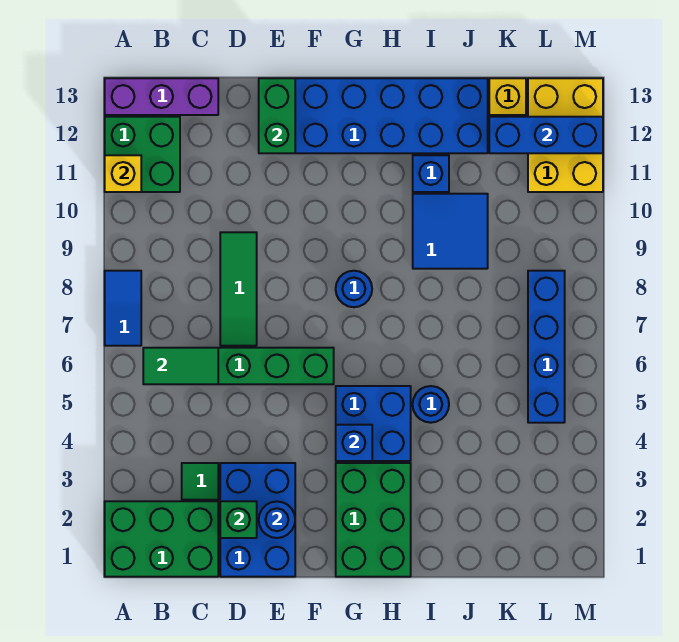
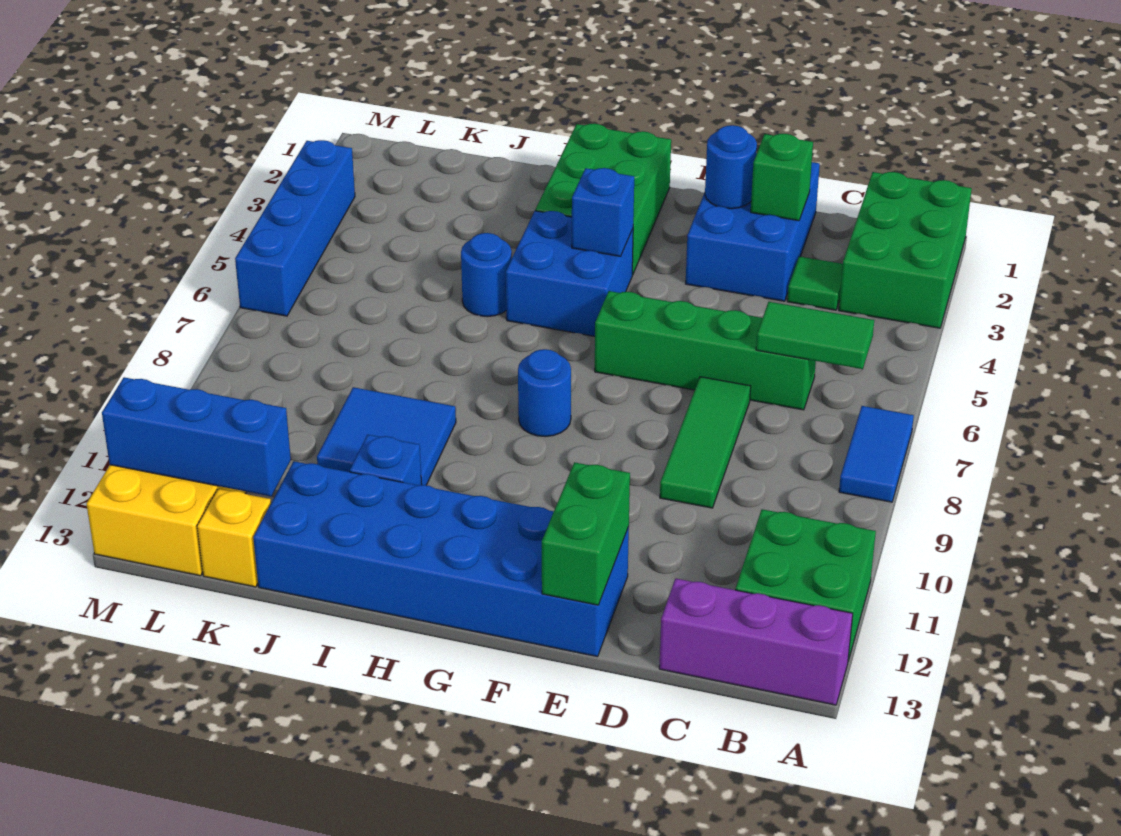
green brick A1:C2 level 1 -> green brick A1:B3 level 1
yellow brick A11 level 2 -> none
blue brick L5:L8 level 1 -> blue brick M3:M6 level 1

